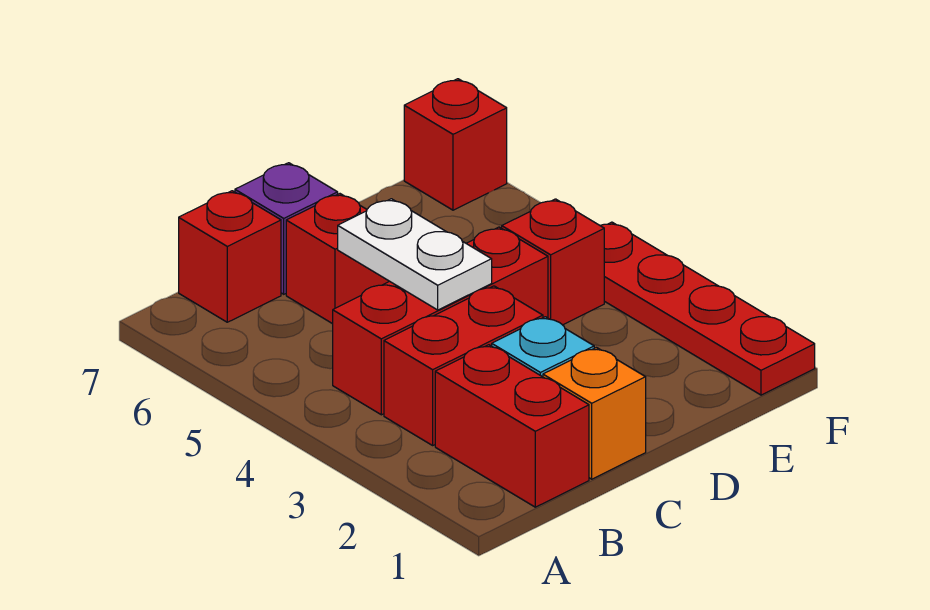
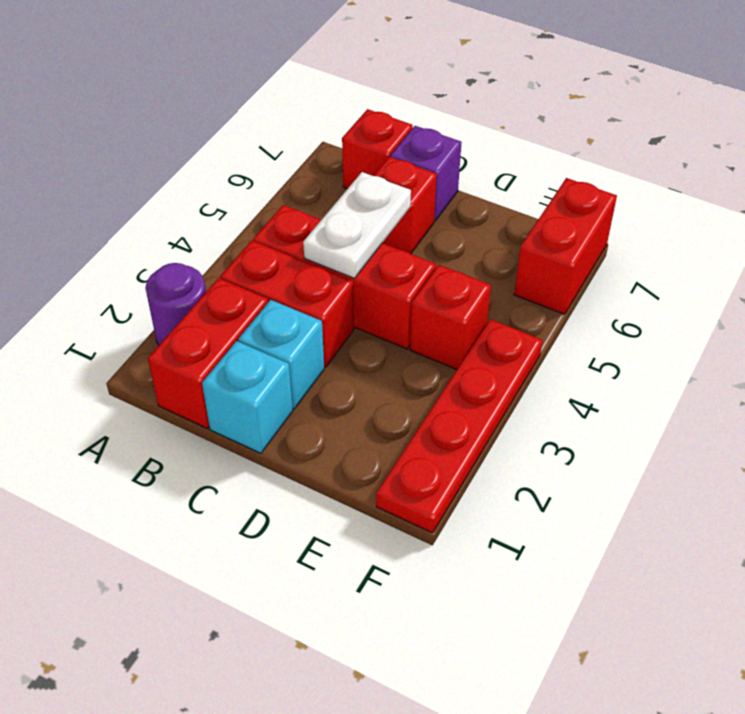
none -> purple round brick A2 level 1
orange brick C1 level 1 -> cyan brick C1 level 1
red brick F7 level 1 -> red brick F6:F7 level 1

